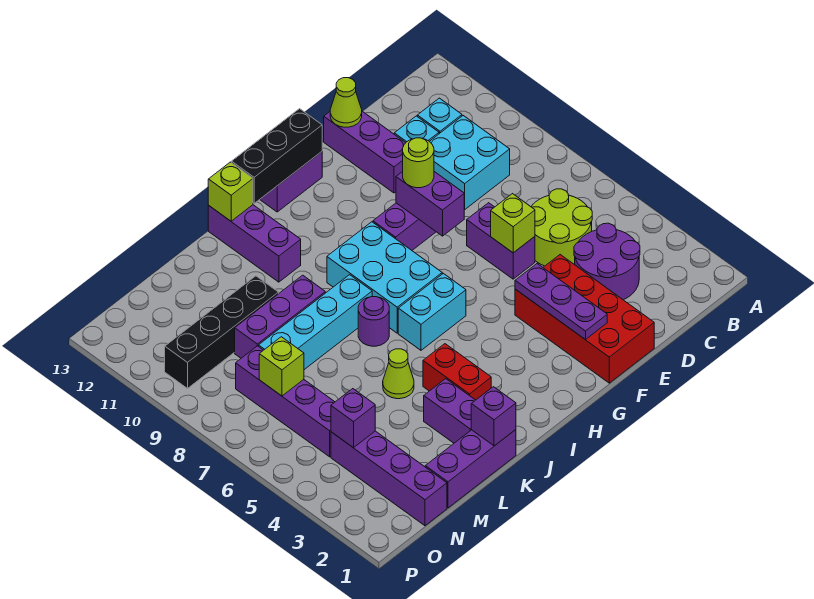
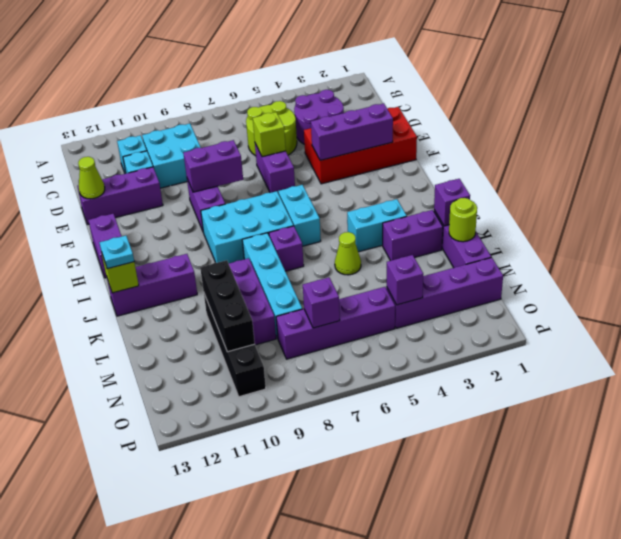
purple brick E6:E7 level 1 -> purple brick E6:F6 level 1
purple plate F2:F4 level 2 -> purple brick F2:F4 level 2
lime round brick F9 level 3 -> lime round brick L1 level 2
black brick G13:I13 level 2 -> black brick L10:N10 level 2
red brick J3:J4 level 1 -> cyan brick J3:J4 level 1
purple round brick J7 level 1 -> purple brick J7 level 1
none -> cyan plate J13 level 3
lime brick N7 level 2 -> purple brick N7 level 2

